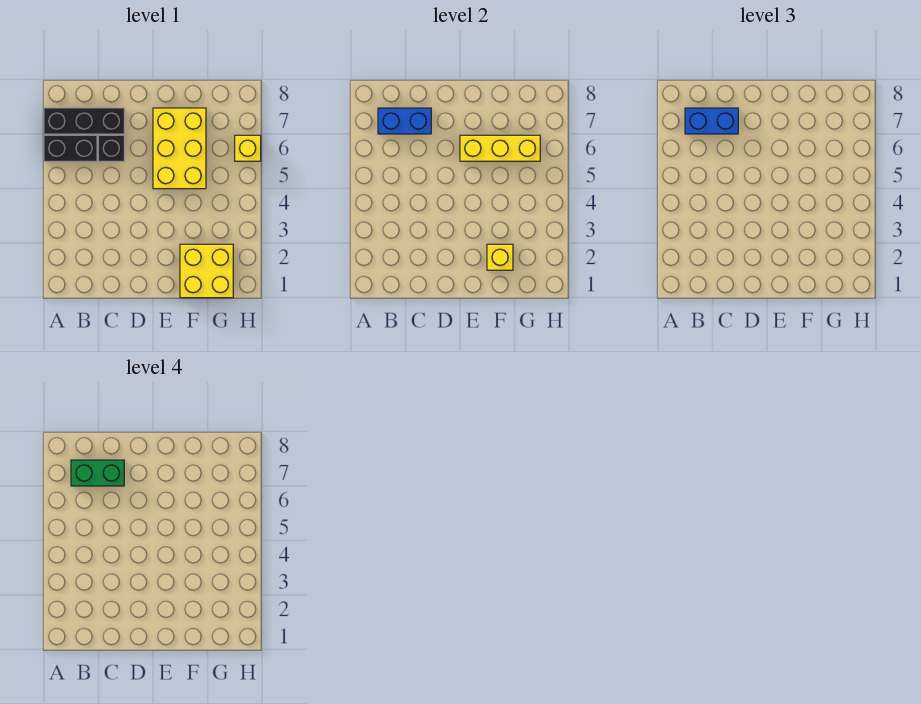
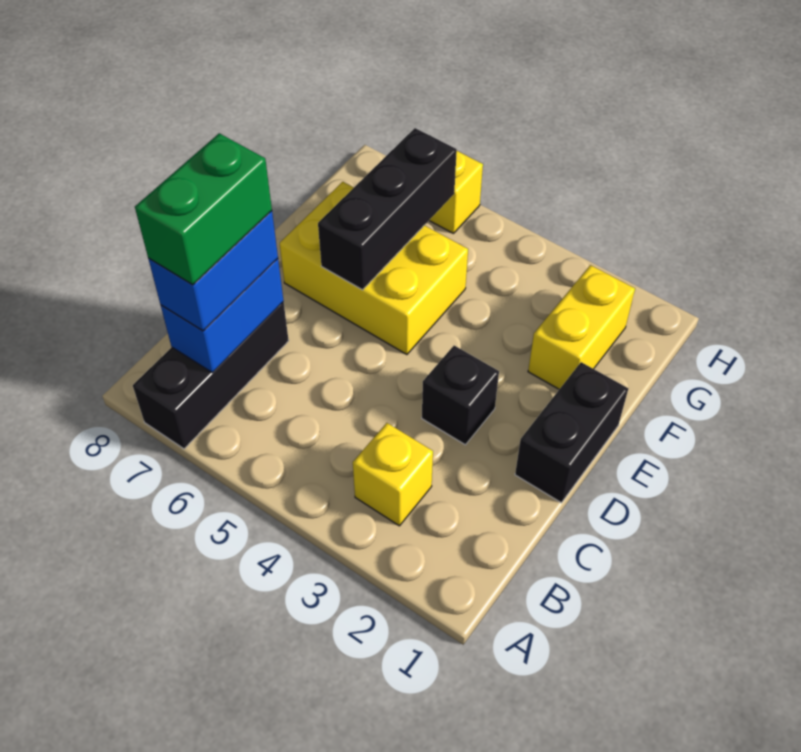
black brick A6:B6 level 1 -> black brick D1:E1 level 1
black brick C6 level 1 -> black brick D3 level 1
yellow brick E6:G6 level 2 -> black brick E6:G6 level 2
yellow brick F1:G2 level 1 -> yellow brick F2:G2 level 1
yellow brick F2 level 2 -> yellow brick B3 level 1

